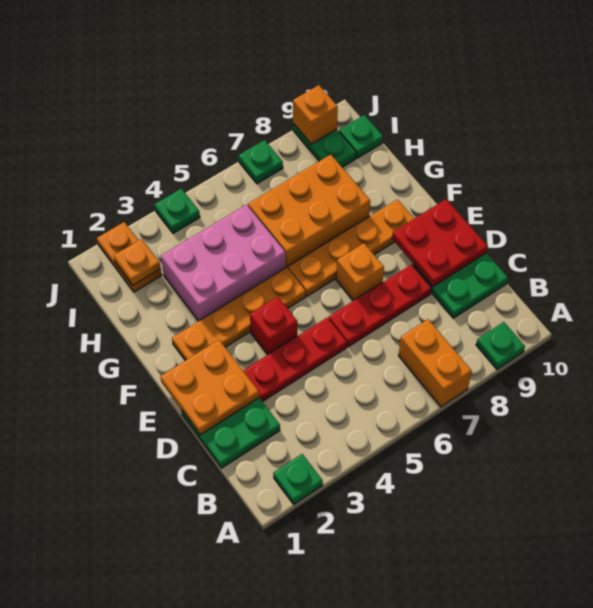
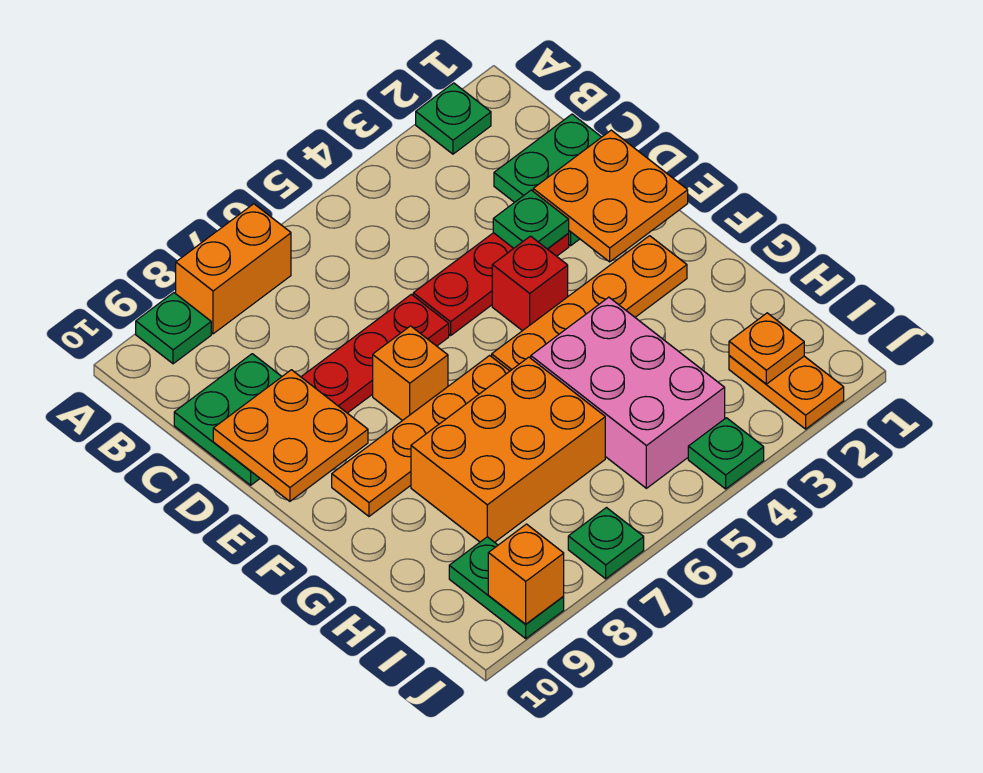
orange brick A7:B7 level 1 -> orange brick A7:A8 level 1
red plate D9:E10 level 2 -> orange plate D9:E10 level 2
pink brick G3:H5 level 1 -> pink brick G4:I5 level 1
green plate I10 level 1 -> green plate D3 level 2

